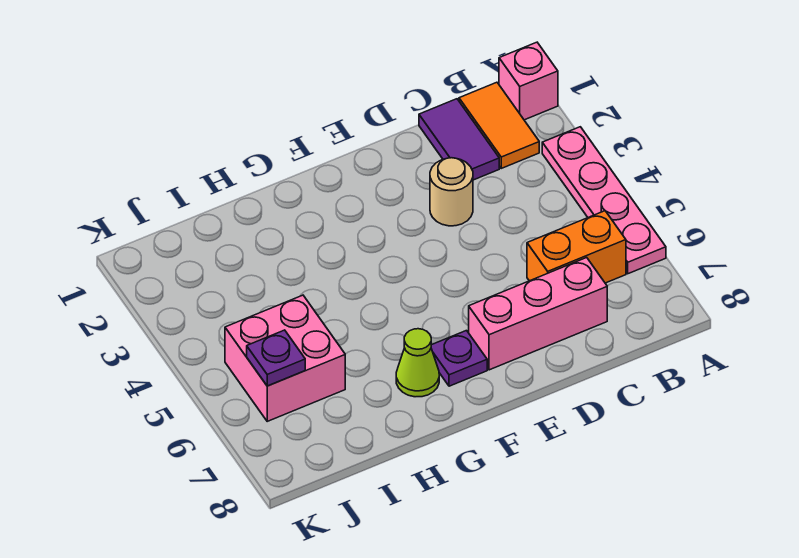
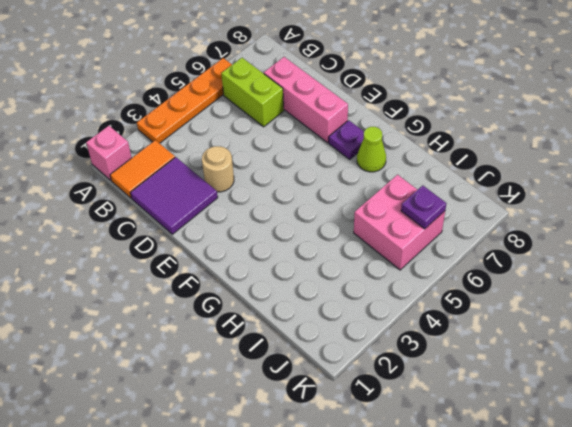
pink plate A3:A6 level 1 -> orange plate A3:A6 level 1
orange brick B6:C6 level 1 -> lime brick B6:C6 level 1
purple tile C1:C2 level 1 -> purple tile C1:D2 level 1

